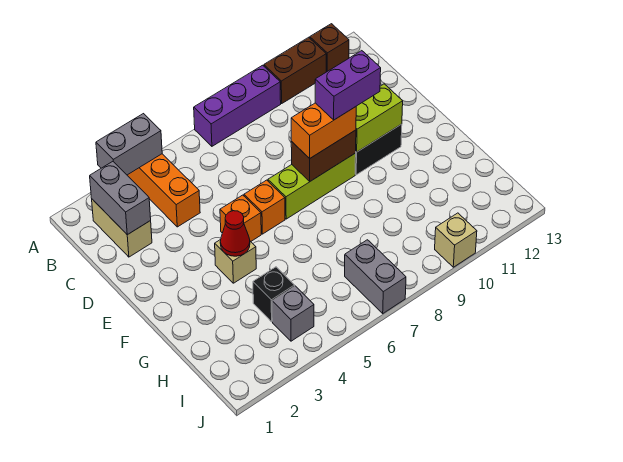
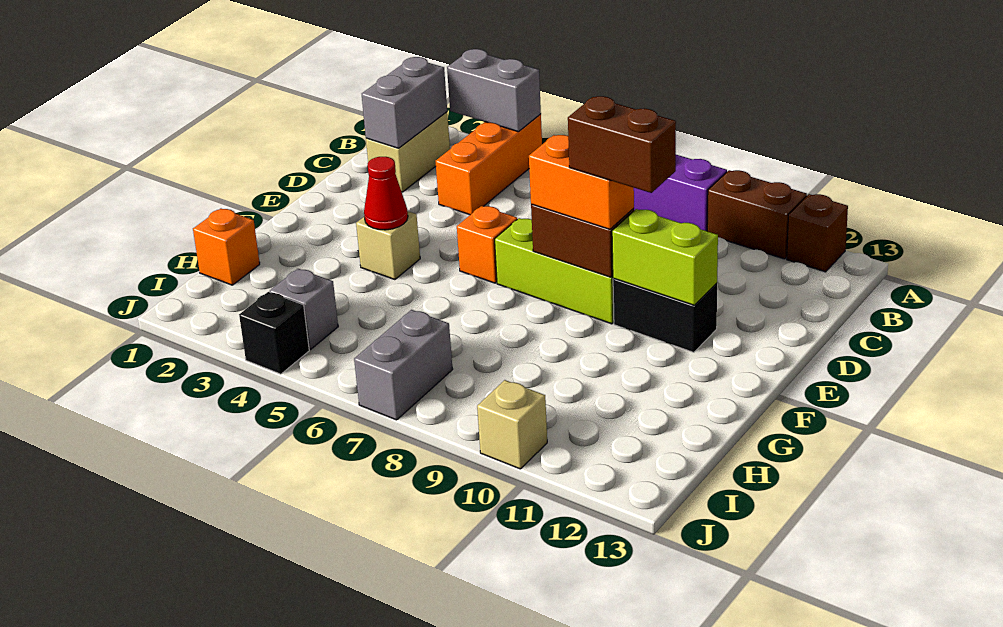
orange brick E5 level 1 -> orange brick H1 level 1
purple brick E9:E10 level 4 -> brown brick E9:E10 level 4
black brick H4 level 1 -> black brick J4 level 1

